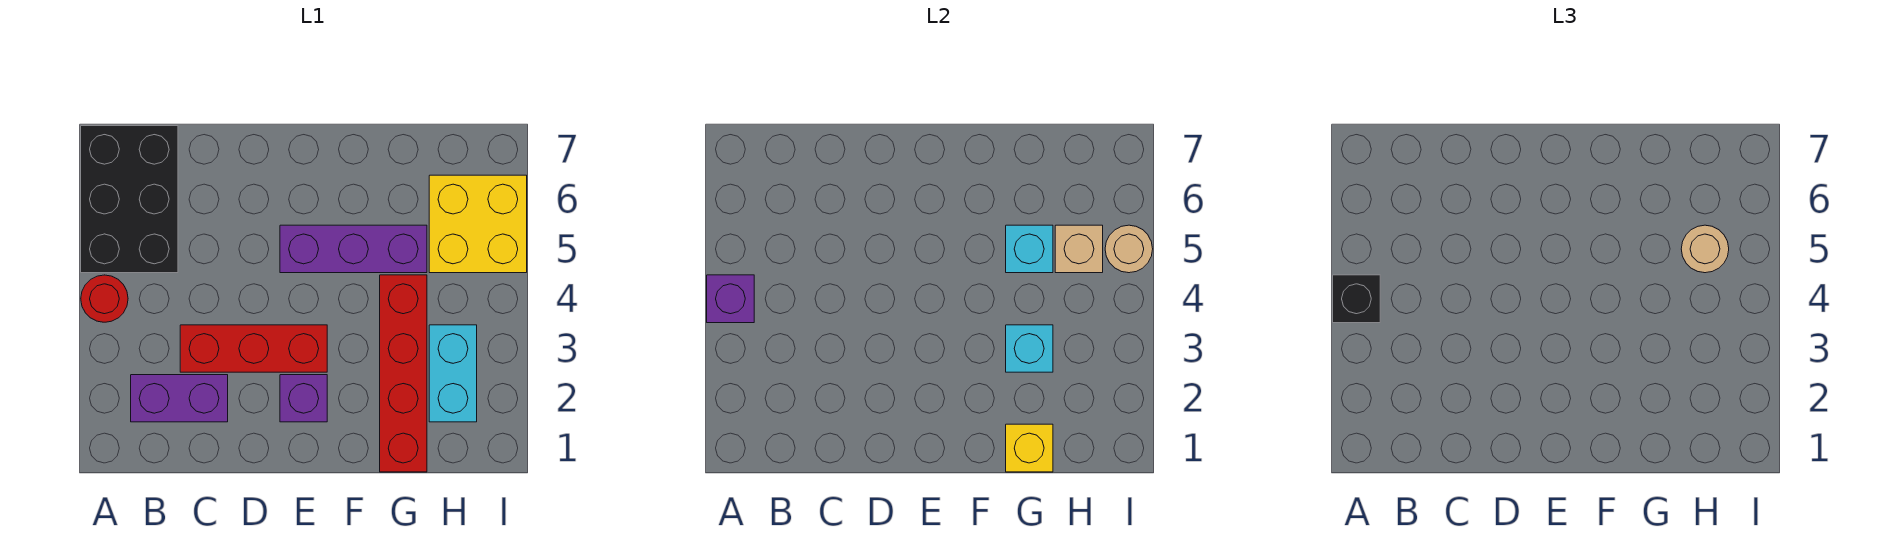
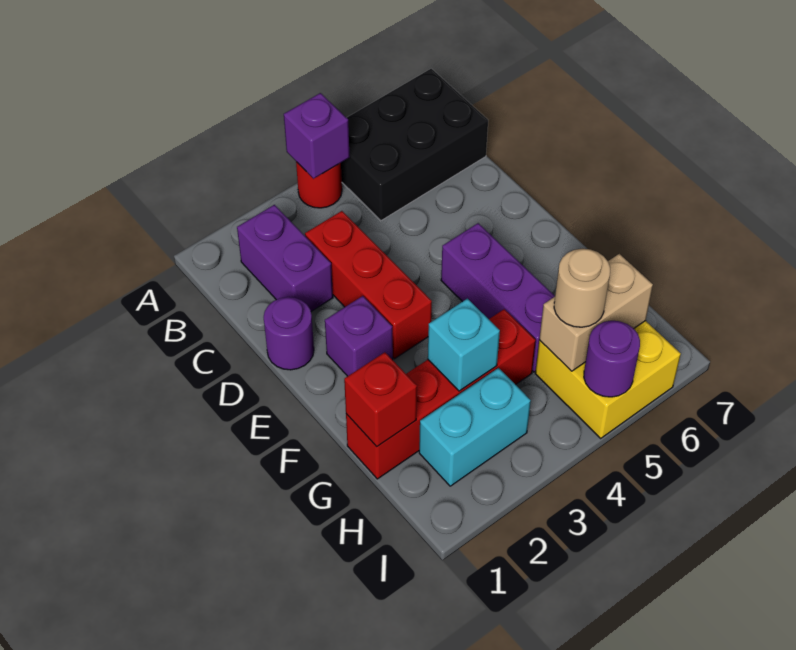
black brick A4 level 3 -> none
none -> purple round brick D1 level 1
yellow brick G1 level 2 -> red brick G1 level 2
cyan brick G5 level 2 -> none
tan brick H5 level 2 -> tan brick H5:H6 level 2
tan round brick I5 level 2 -> purple round brick I5 level 2

